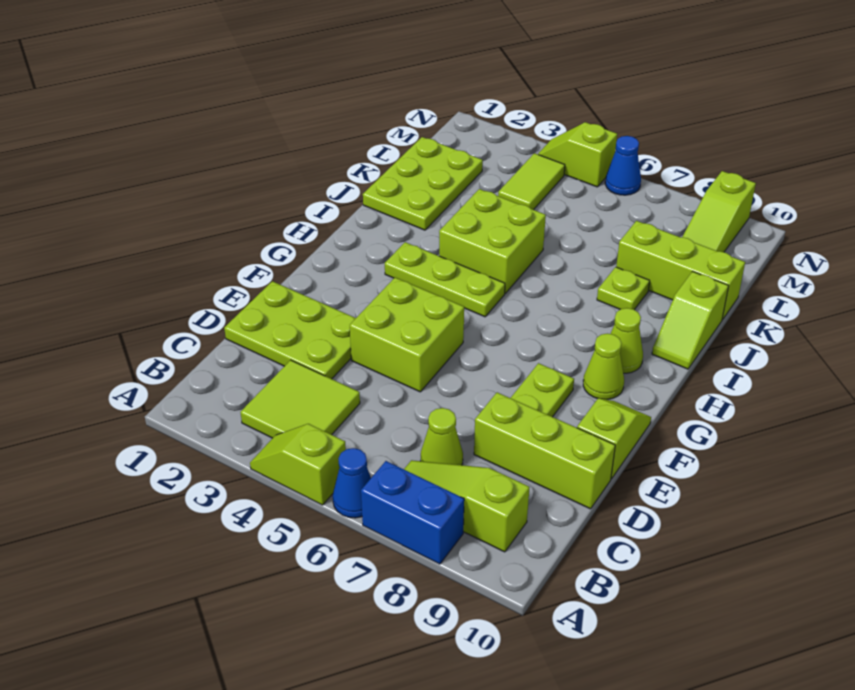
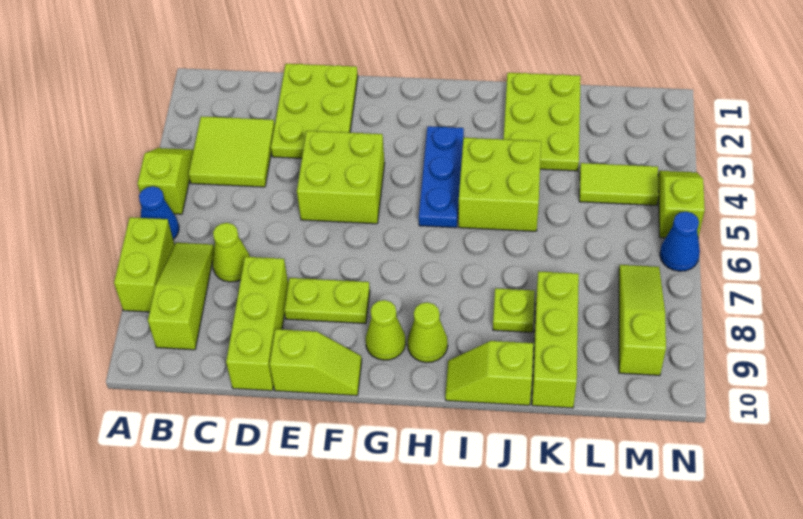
blue brick A7:A8 level 1 -> lime brick A7:A8 level 1
lime plate H3:H5 level 1 -> blue plate H3:H5 level 1
lime plate J1:L2 level 1 -> lime plate J1:K3 level 1
lime slope L9:N9 level 1 top N -> lime slope M7:M9 level 1 top 9

